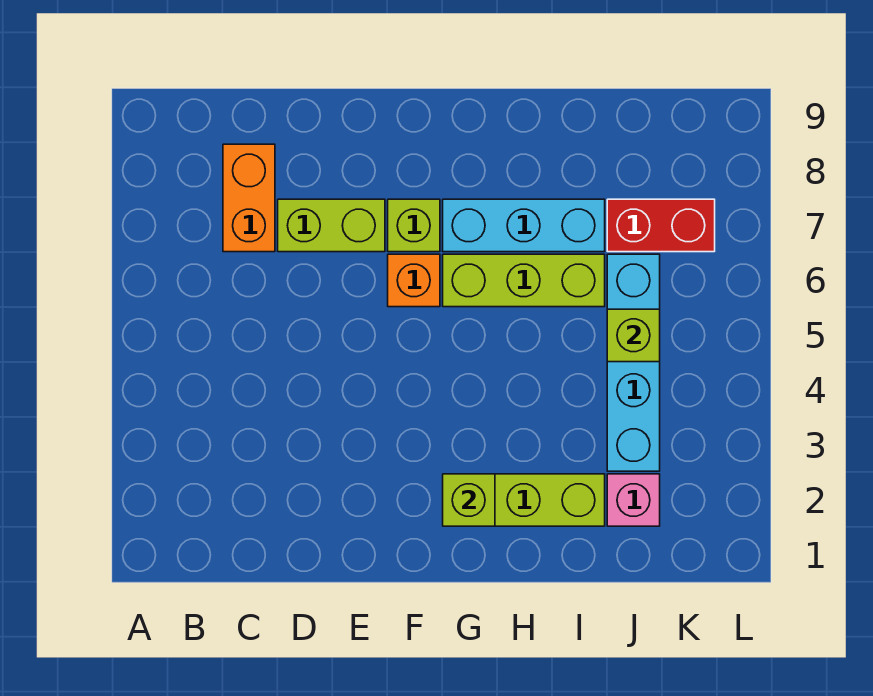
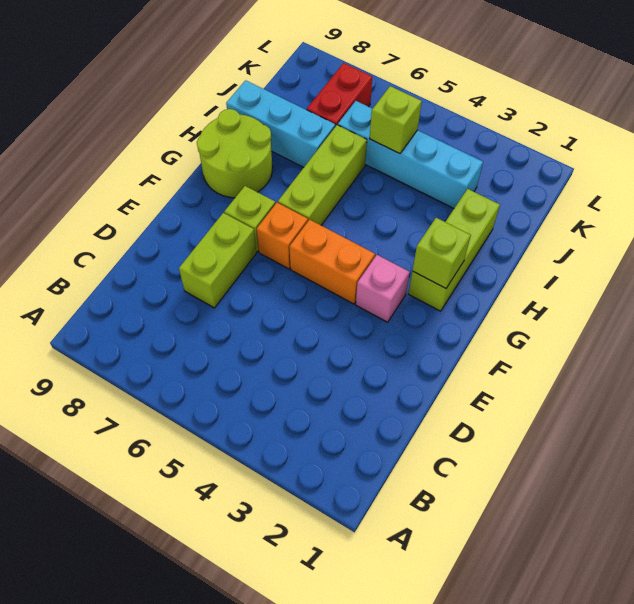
orange brick C7:C8 level 1 -> orange brick F4:F5 level 1
cyan brick G7:I7 level 1 -> cyan brick I7:I9 level 1
none -> lime round brick G8:H9 level 1
pink brick J2 level 1 -> pink brick F3 level 1

